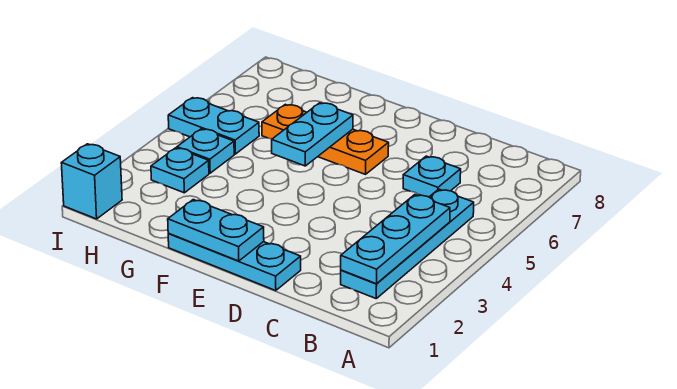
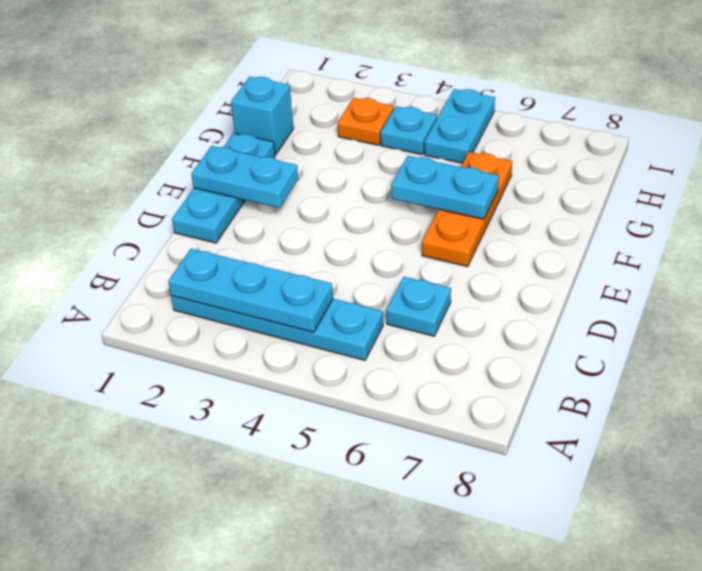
cyan plate E1:F1 level 2 -> cyan plate E1:E2 level 2
cyan plate H3 level 1 -> orange plate H3 level 1
cyan brick I1 level 1 -> cyan brick G1 level 1

